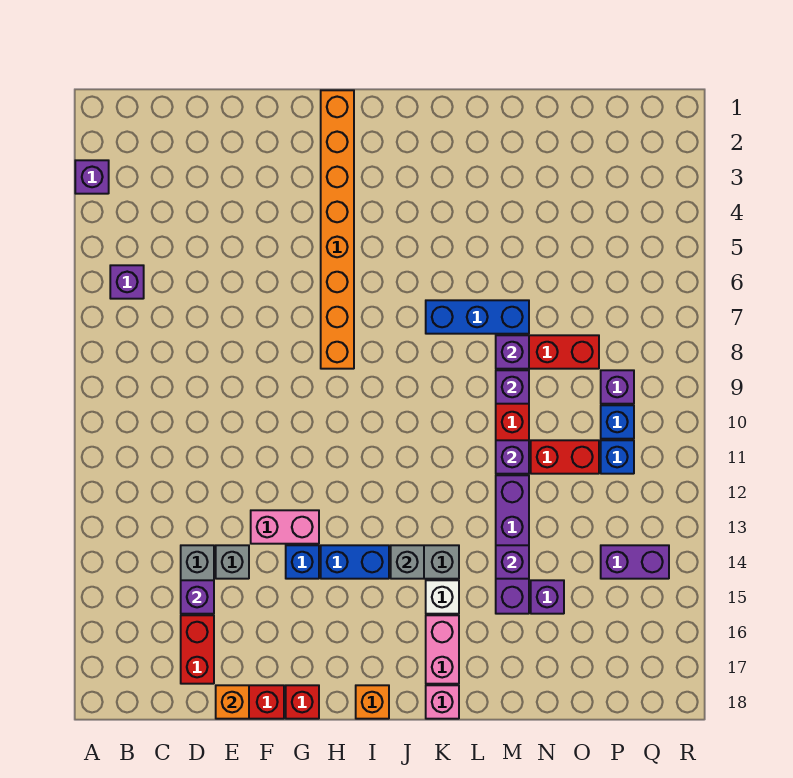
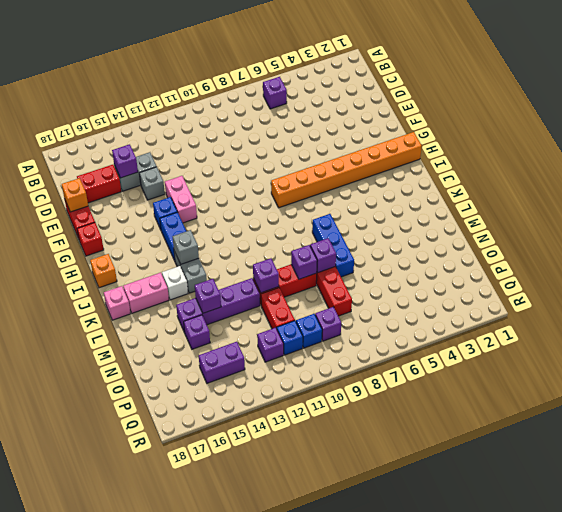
purple brick A3 level 1 -> purple brick P12 level 1
purple brick P14:Q14 level 1 -> purple brick P14:P15 level 1

